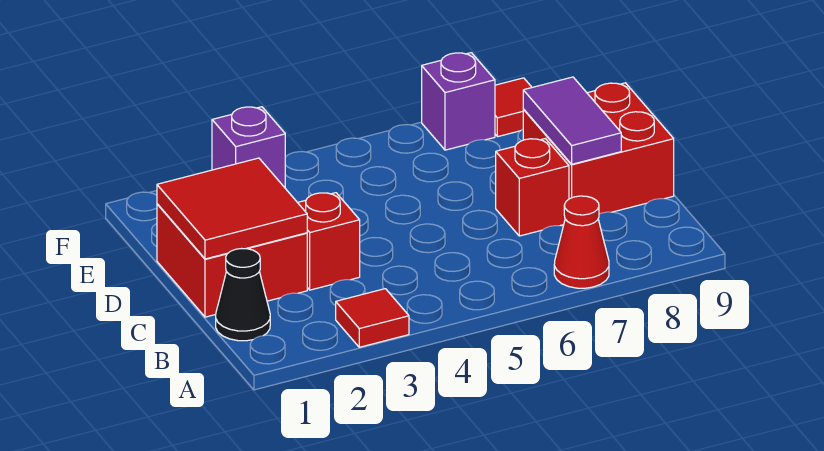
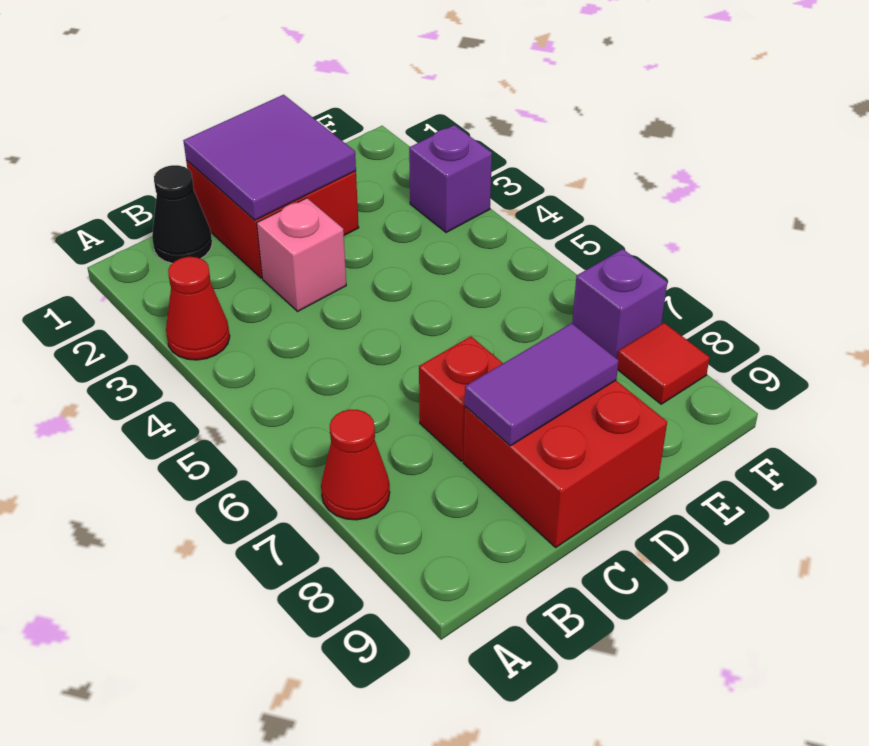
red tile A3 level 1 -> red cone A3 level 1
red tile C1:D2 level 2 -> purple tile C1:D2 level 2
red brick C3 level 1 -> pink brick C3 level 1

